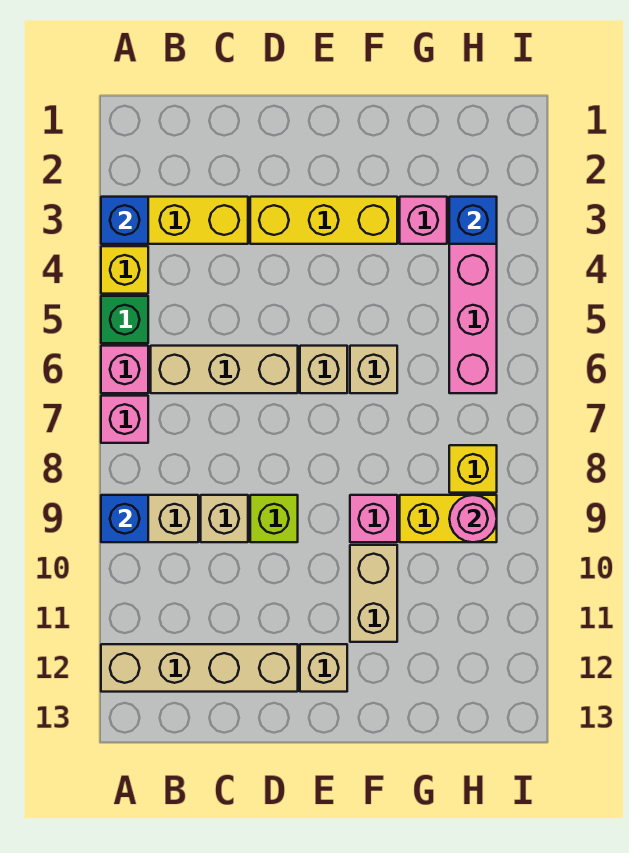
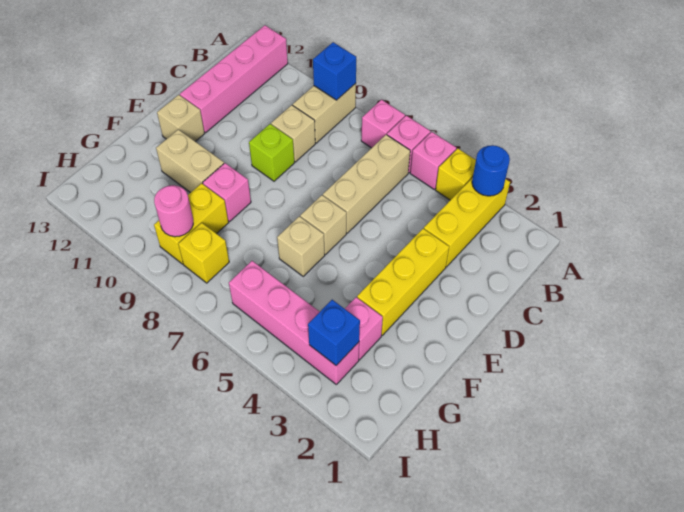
blue brick A3 level 2 -> blue round brick A3 level 2
green brick A5 level 1 -> pink brick A5 level 1
tan brick A12:D12 level 1 -> pink brick A12:D12 level 1

